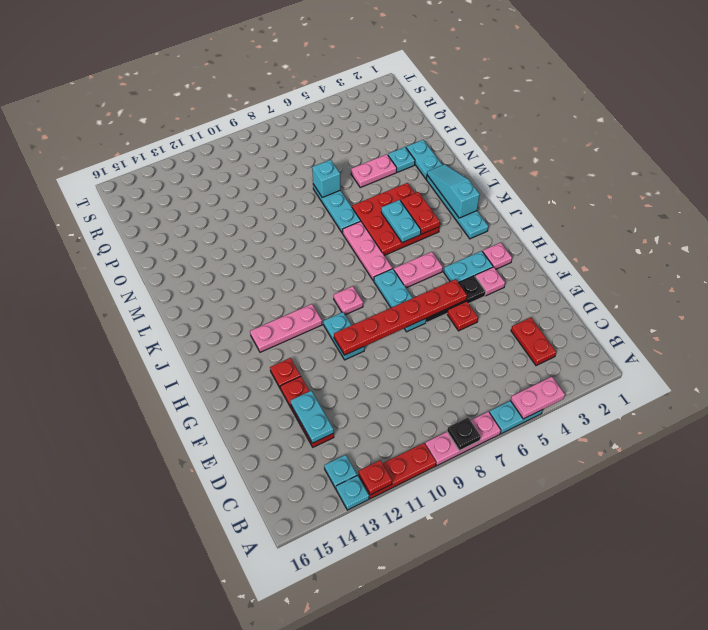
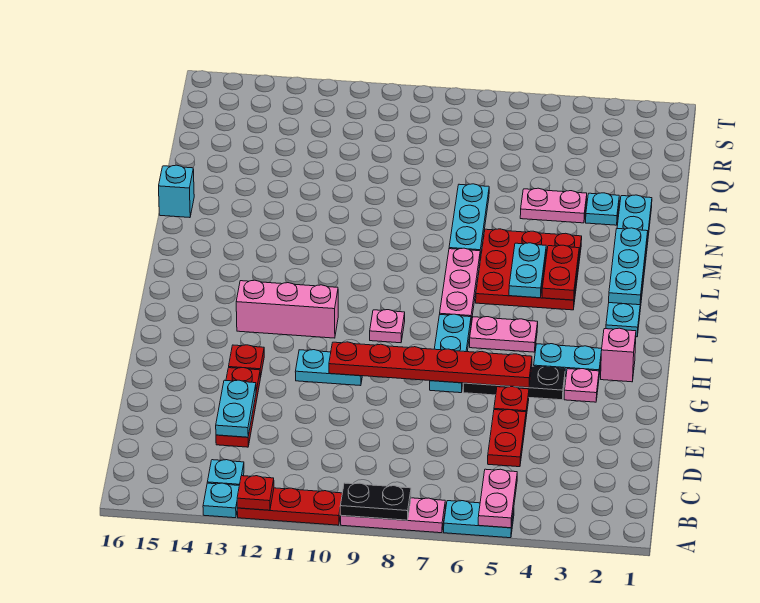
pink plate A4:A5 level 2 -> pink plate A5:B5 level 2
black plate A8 level 2 -> black plate A8:A9 level 2
red plate C3:D3 level 1 -> red plate D5:E5 level 1
cyan plate G10:H10 level 1 -> cyan plate G10:G11 level 1
pink plate H2 level 1 -> pink brick H2 level 1
pink plate I11:I13 level 1 -> pink brick I11:I13 level 1
cyan slope K2:M2 level 2 top K -> cyan plate K2:M2 level 2
cyan brick O7 level 2 -> cyan brick N16 level 1

